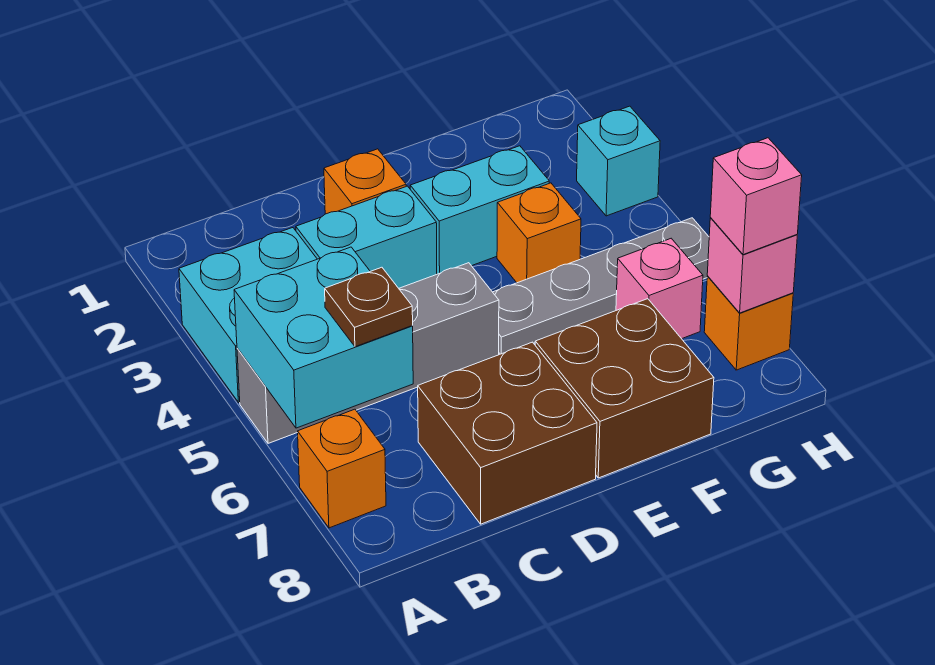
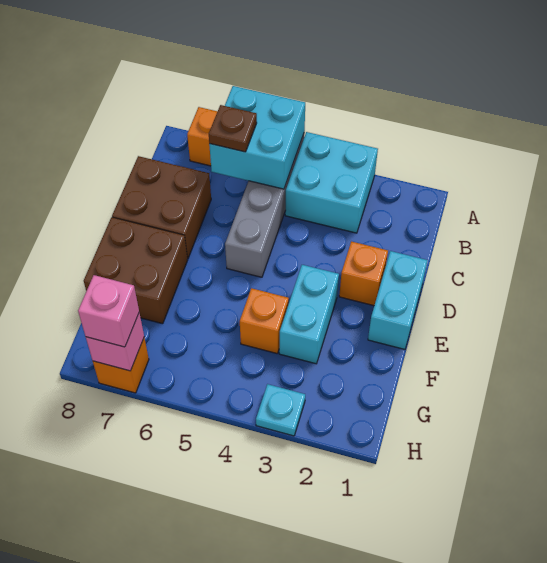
cyan brick C3:D3 level 1 -> cyan brick D1:E1 level 1
grey plate E5:H5 level 1 -> none
pink brick G6 level 1 -> none
cyan brick H3 level 1 -> cyan plate H3 level 1

